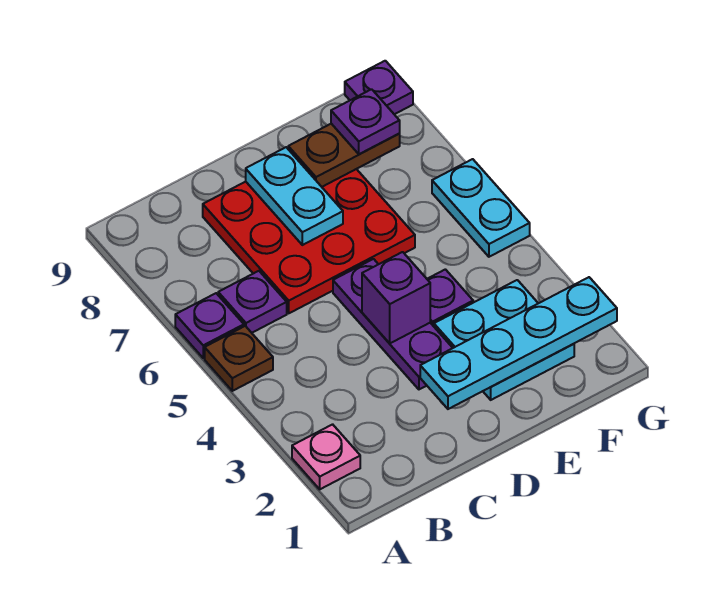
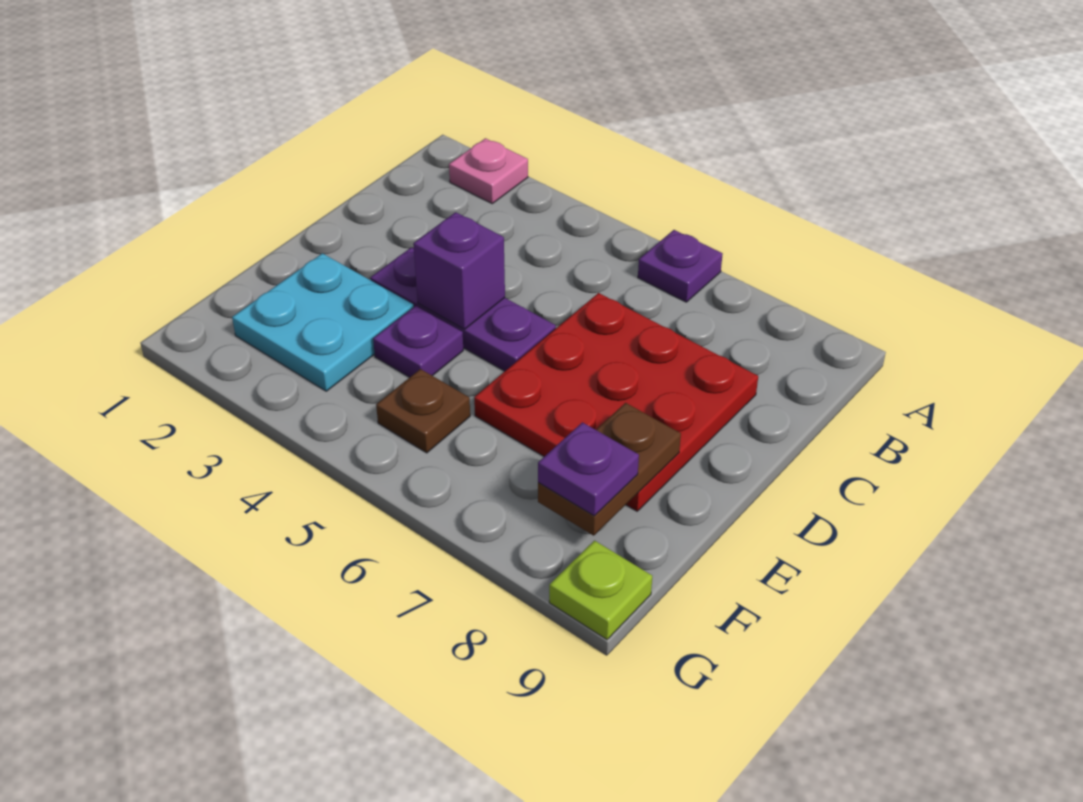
brown plate A5 level 1 -> brown plate F5 level 1
purple plate B6 level 1 -> none
cyan plate D2:G2 level 2 -> none
cyan plate D7:D8 level 2 -> none
cyan plate G5:G6 level 1 -> none
purple plate G9 level 1 -> lime plate G9 level 1

